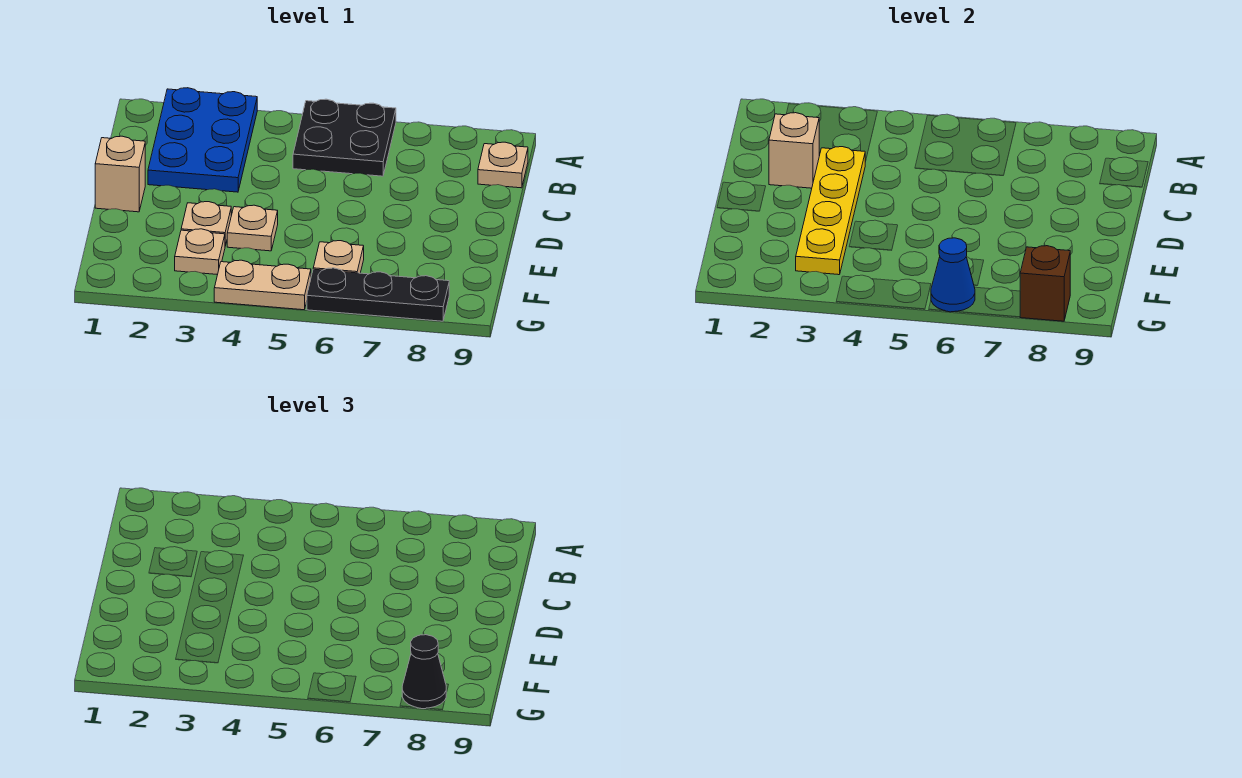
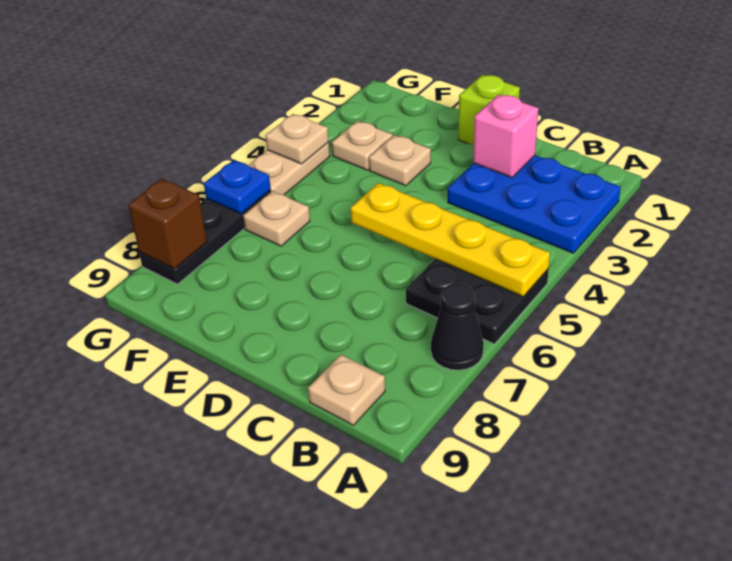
tan brick C2 level 2 -> pink brick C2 level 2
yellow plate C3:F3 level 2 -> yellow plate A5:D5 level 2
tan brick D1 level 1 -> lime brick D1 level 1
tan plate E4 level 1 -> tan plate G4 level 2
blue cone G6 level 2 -> blue plate G6 level 2
black cone G8 level 3 -> black cone A7 level 1

